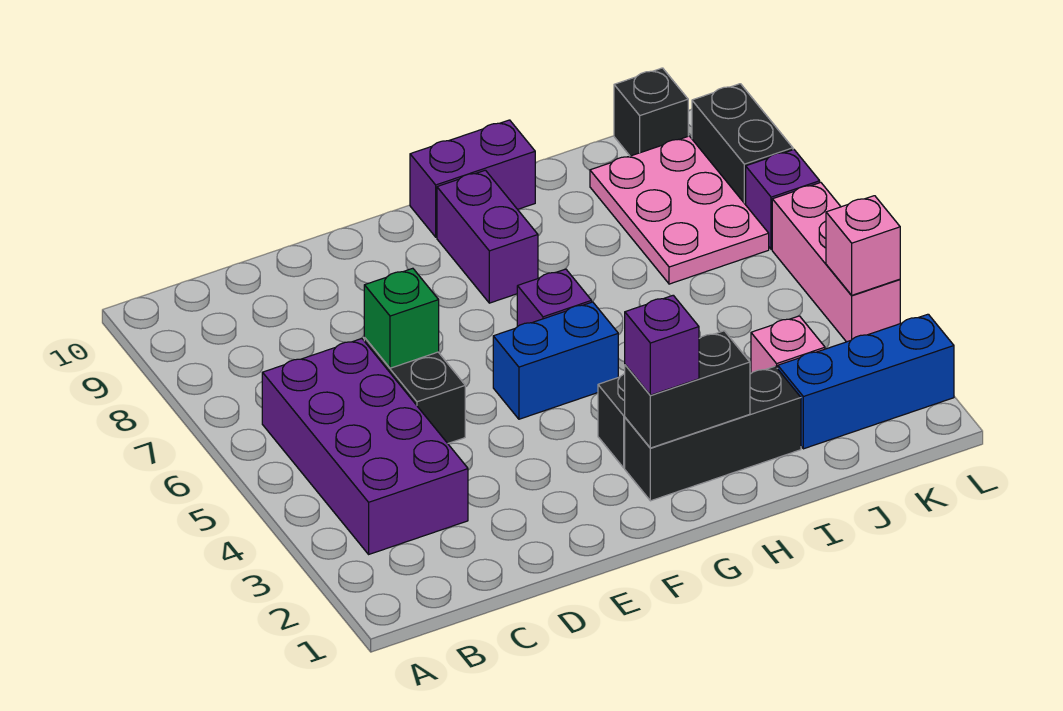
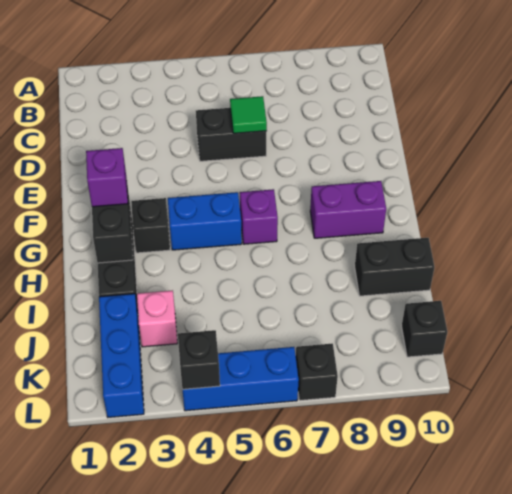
purple brick B3:C6 level 1 -> none
green brick D6 level 2 -> green tile D6 level 2
blue brick F5:G5 level 1 -> blue brick G4:G5 level 1
purple brick G10:H10 level 1 -> none
pink plate J7:K9 level 1 -> none
pink brick L4:L6 level 1 -> blue brick L4:L6 level 1
pink brick L4 level 2 -> black brick L4 level 2
purple brick L7 level 1 -> black brick L7 level 1
black brick L8:L9 level 1 -> black brick I9:I10 level 1

